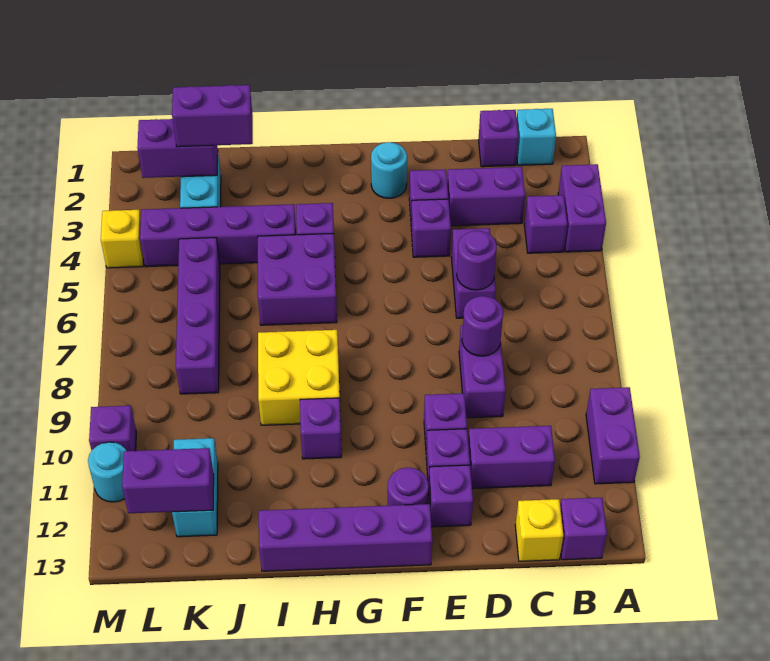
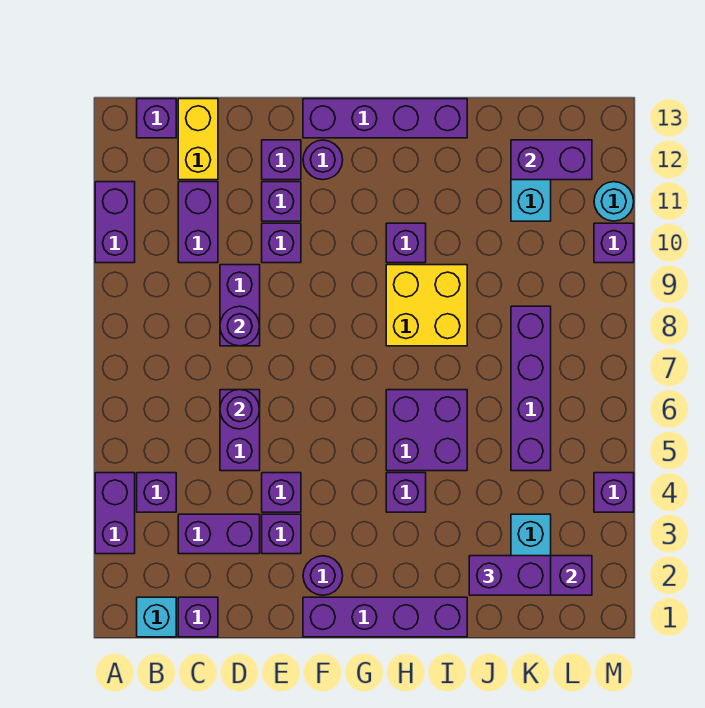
purple brick C11:D11 level 1 -> purple brick C10:C11 level 1
yellow brick C13 level 1 -> yellow brick C12:C13 level 1
cyan round brick F2 level 1 -> purple round brick F2 level 1
purple brick I4:L4 level 1 -> purple brick F1:I1 level 1
yellow brick M4 level 1 -> purple brick M4 level 1

